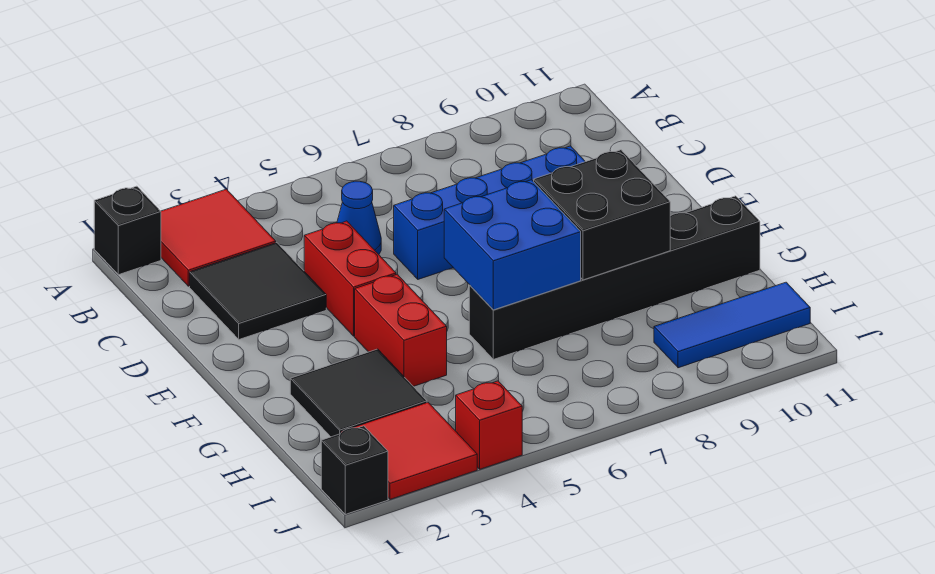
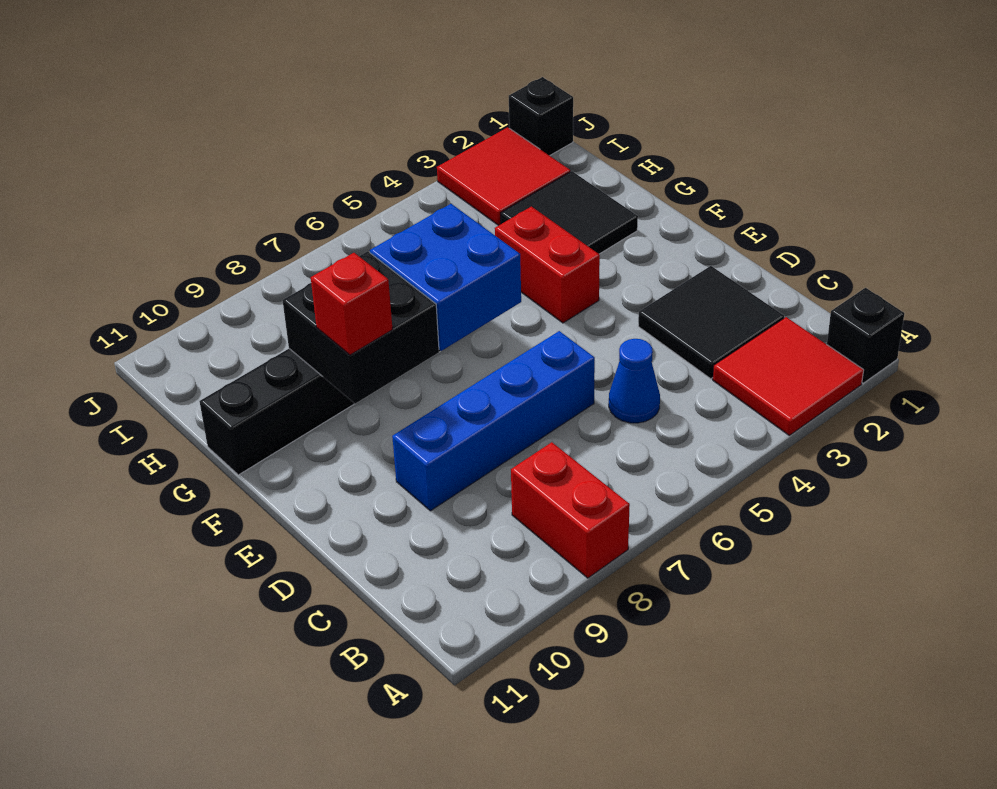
red brick D4:E4 level 1 -> red brick A8:B8 level 1
blue tile I9:I11 level 1 -> none
red brick J4 level 1 -> red brick F9 level 3

